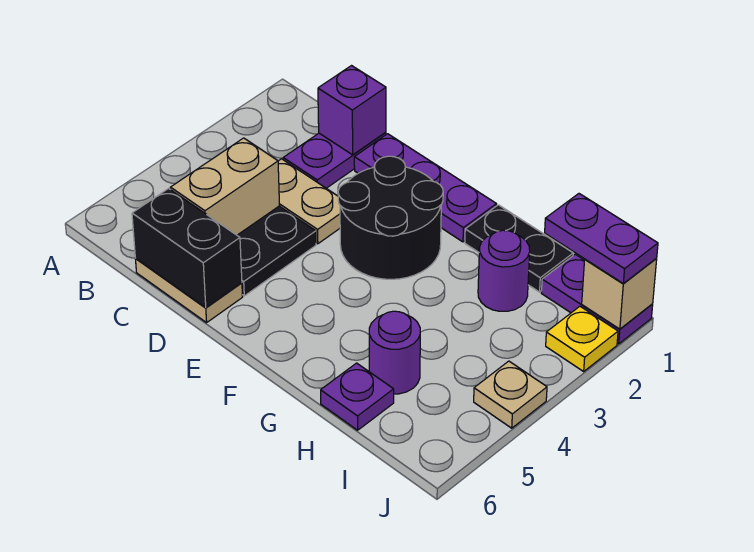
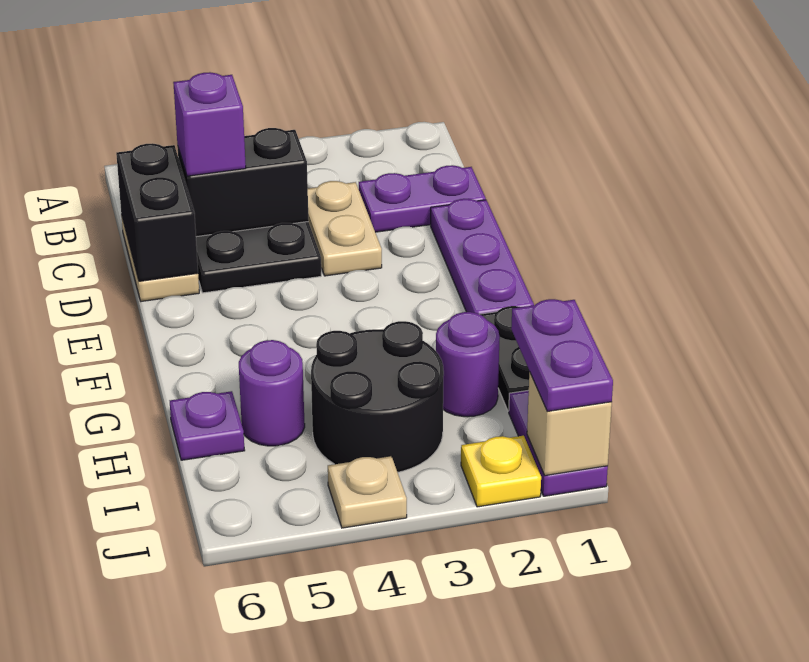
purple brick C1 level 2 -> purple brick C5 level 3
tan brick C4:C5 level 2 -> black brick C4:C5 level 2
black round brick E2:F3 level 1 -> black round brick H3:I4 level 1

